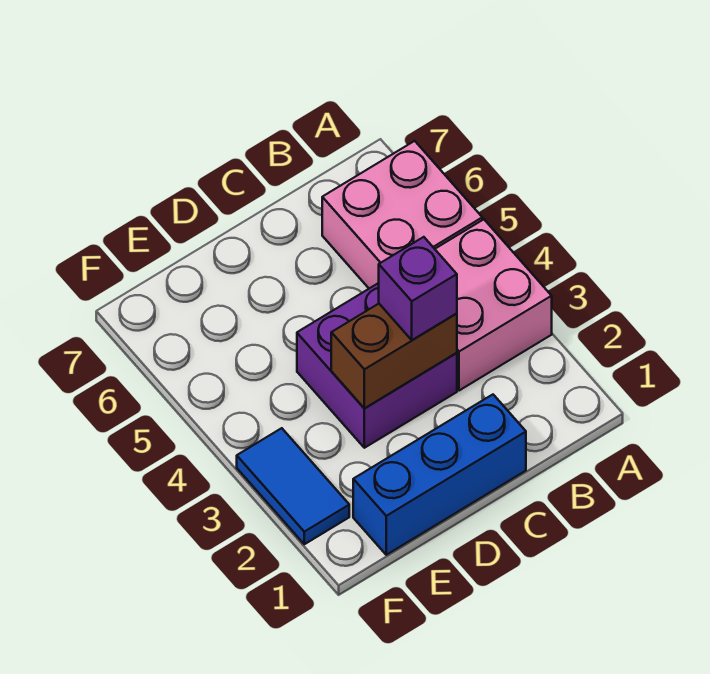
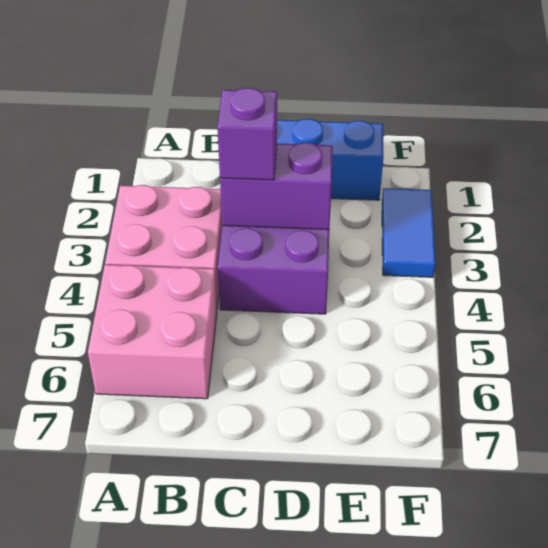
brown brick C3:D3 level 2 -> purple brick C3:D3 level 2

